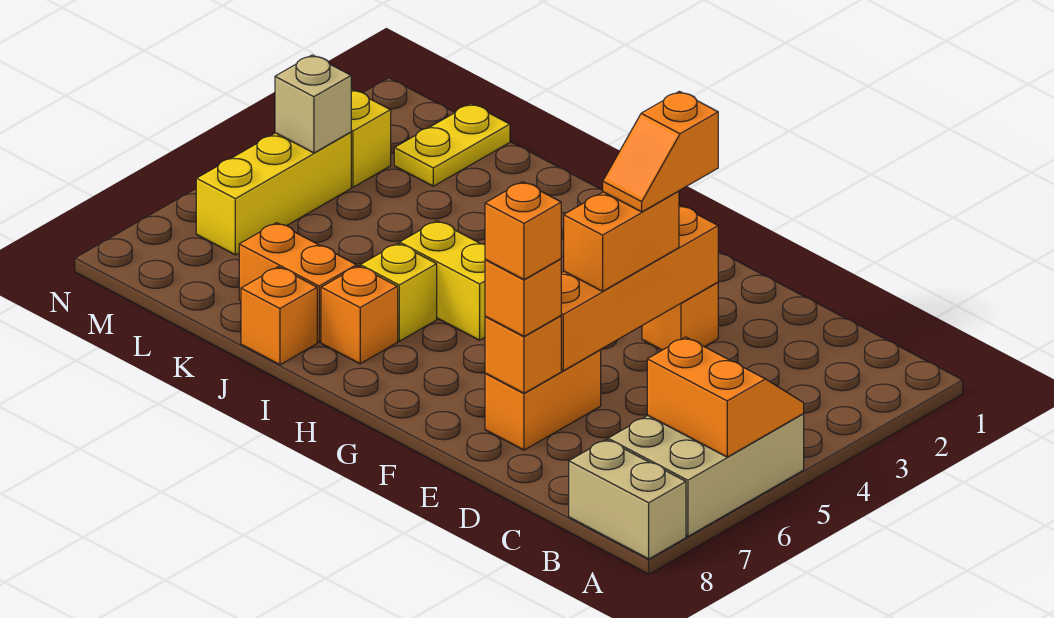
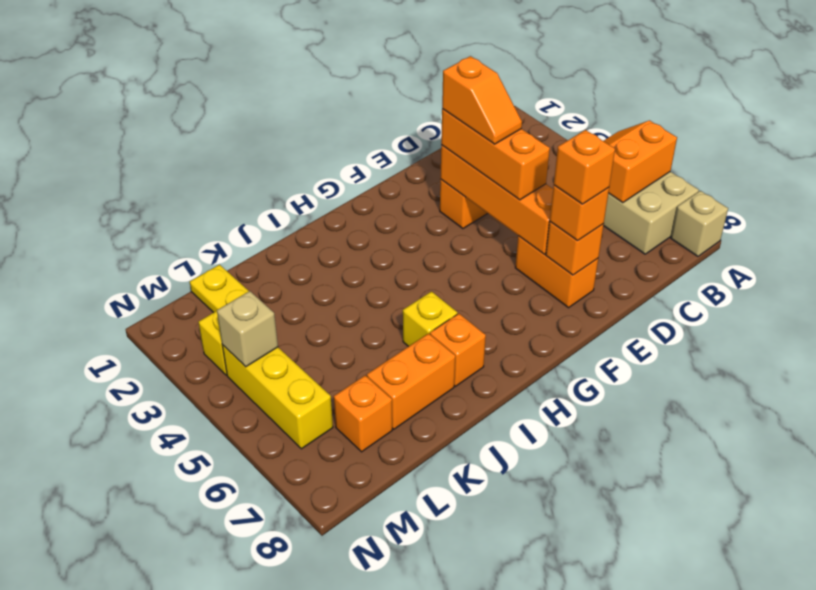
tan brick A8:B8 level 1 -> tan brick A8 level 1
orange brick E4:E5 level 3 -> orange brick E3:E5 level 3
yellow brick H5:I5 level 1 -> none
orange brick J8 level 1 -> orange brick L7 level 1

